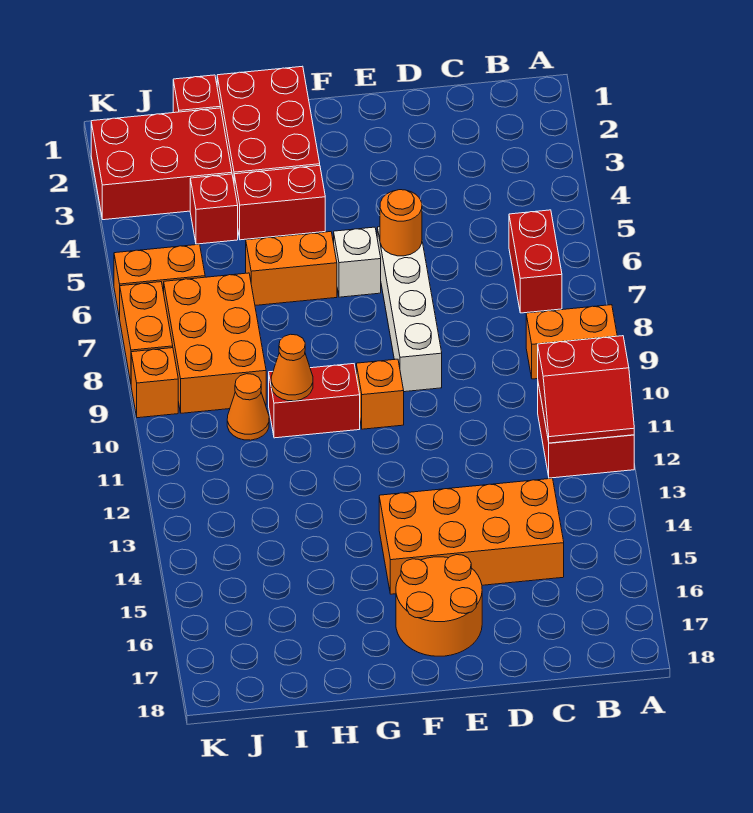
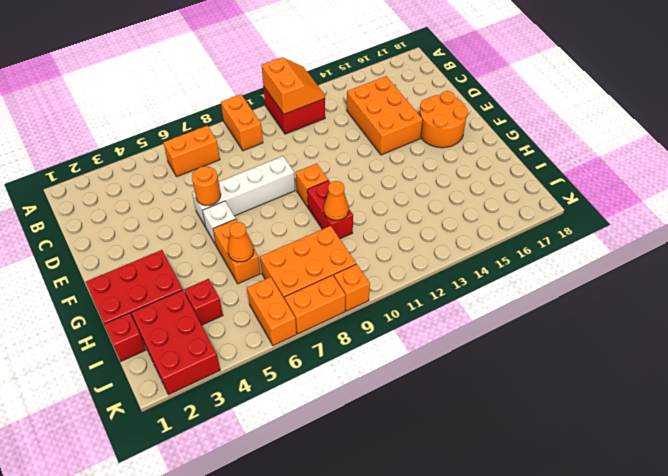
red slope A11:B12 level 2 top 11 -> orange slope A11:B12 level 2 top 11
red brick B6:B7 level 1 -> orange brick B6:B7 level 1
orange brick C14:F15 level 1 -> orange brick C14:E15 level 1
red brick G4:H4 level 1 -> none
orange cone I10 level 1 -> orange cone H6 level 2

